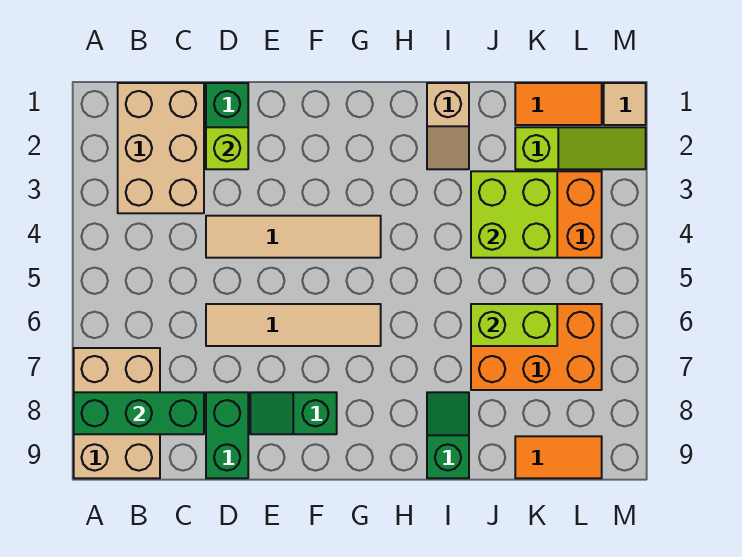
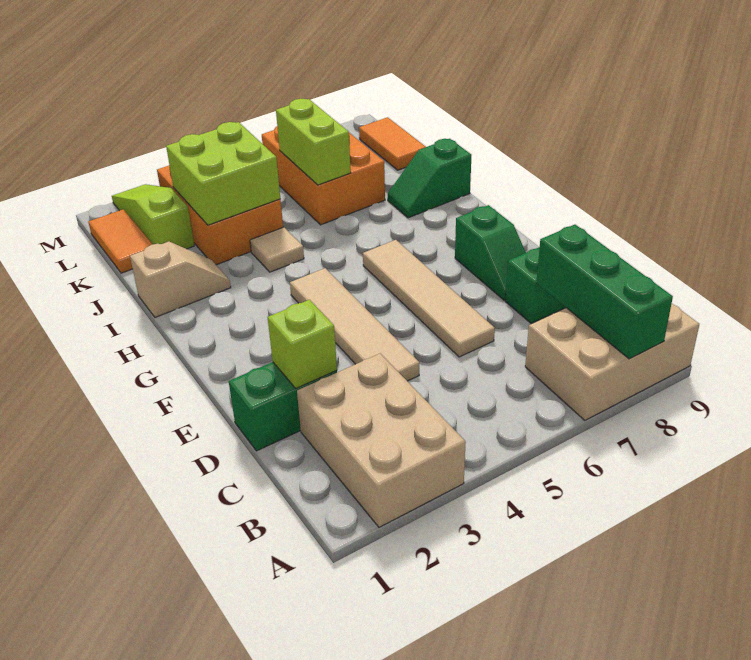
tan brick B1:C3 level 1 -> tan brick A2:C3 level 1
tan tile M1 level 1 -> tan tile I4 level 1

